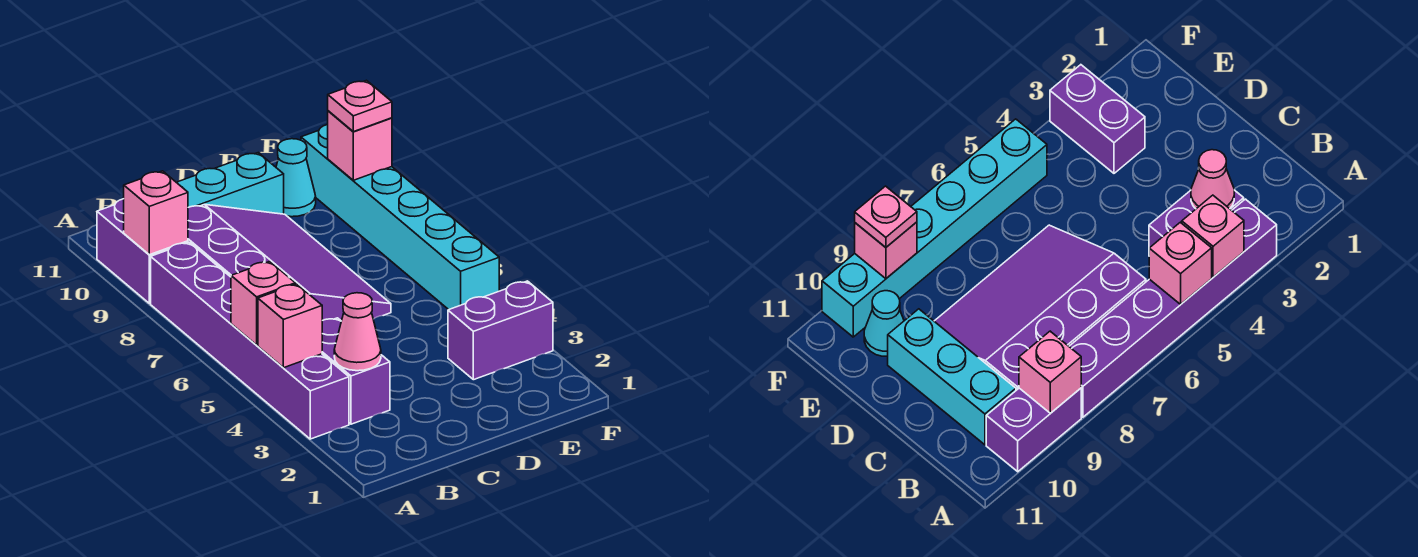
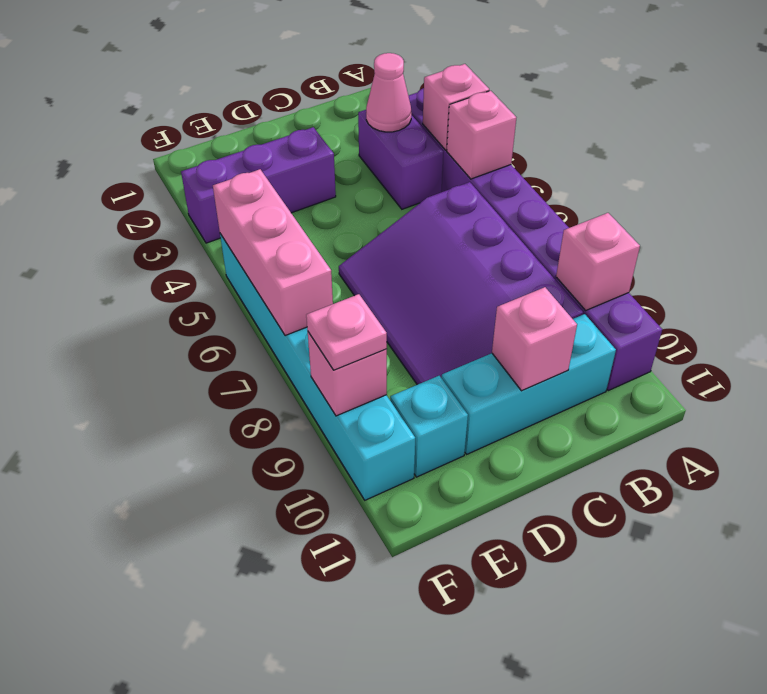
none -> pink brick C10 level 2
purple brick E3:F3 level 1 -> purple brick D3:F3 level 1
cyan cone E10 level 1 -> cyan brick E10 level 1
none -> pink brick F5:F7 level 2

